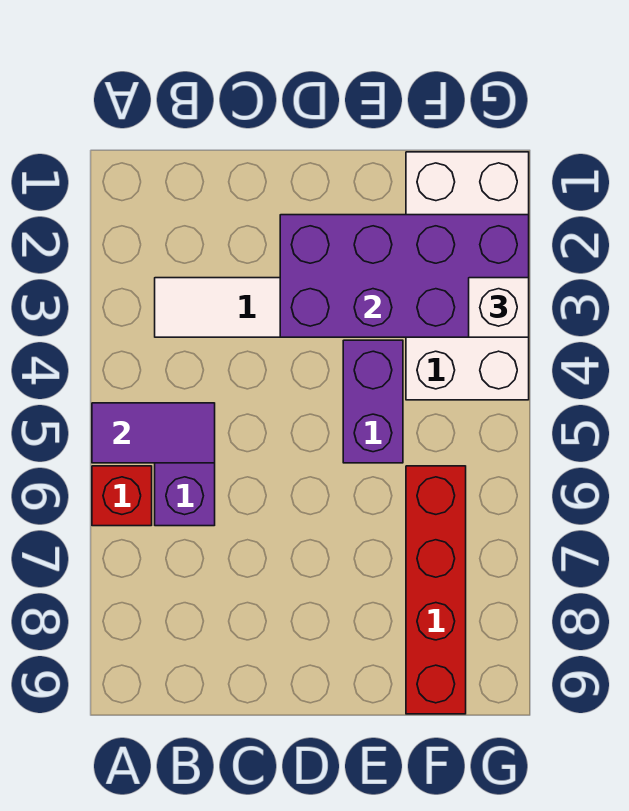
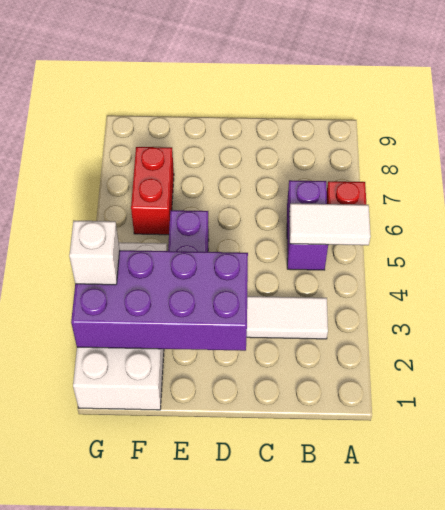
purple tile A5:B5 level 2 -> white tile A5:B5 level 2
red brick F6:F9 level 1 -> red brick F6:F7 level 1

